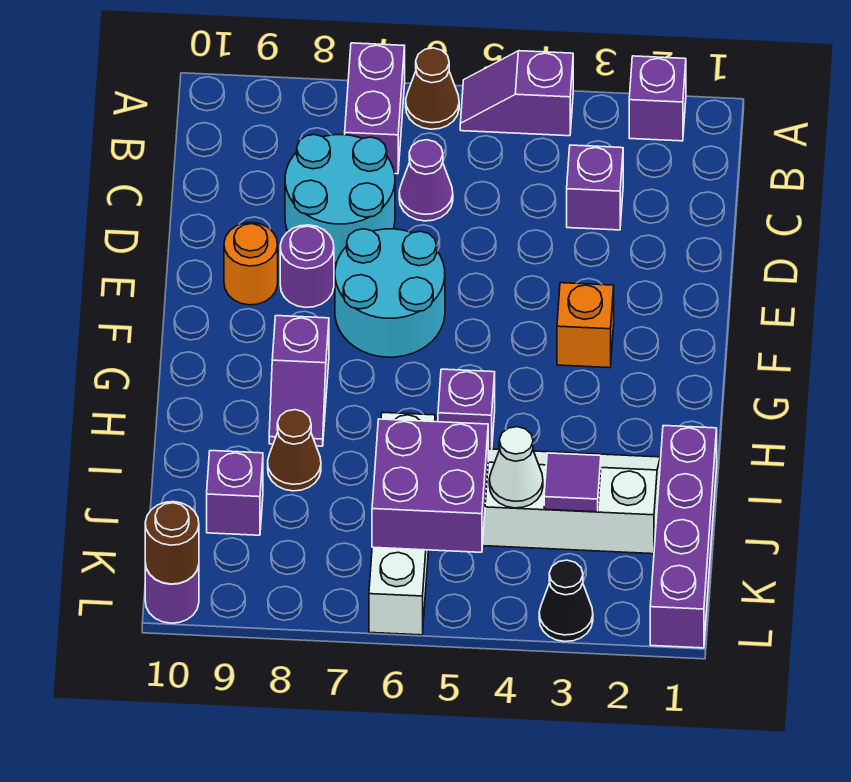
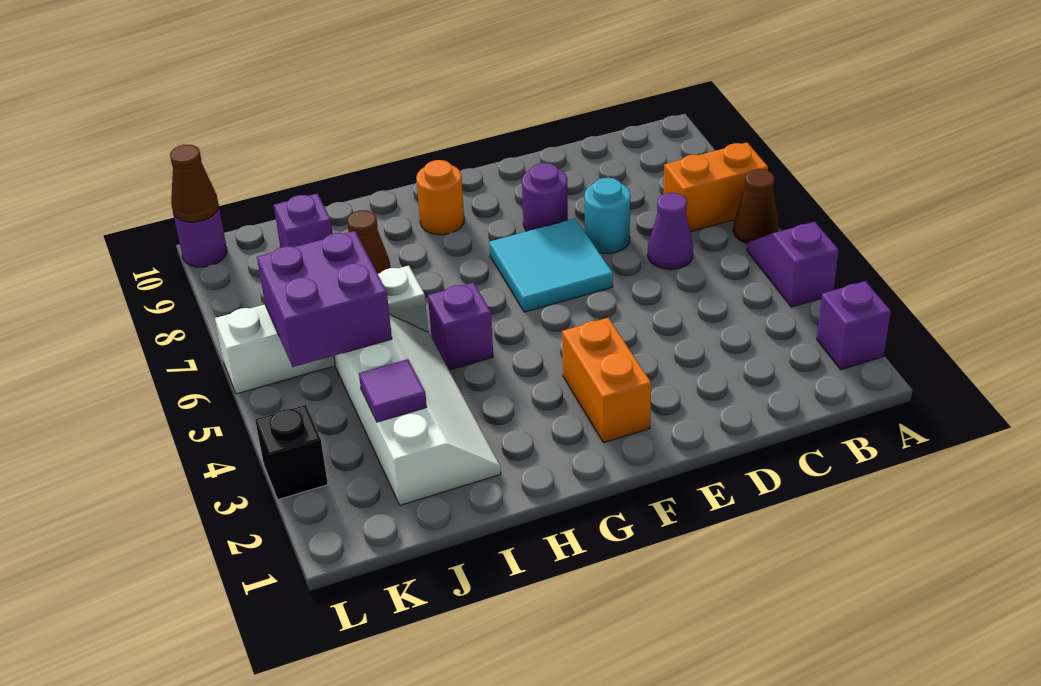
purple brick A7:B7 level 1 -> orange brick A7:B7 level 1
purple brick C3 level 1 -> none
cyan round brick C7:D8 level 1 -> cyan round brick D7 level 1
cyan round brick E6:F7 level 1 -> cyan tile E6:F7 level 1
orange round brick E9 level 1 -> orange round brick G9 level 1
orange brick F3 level 1 -> orange brick F2:F3 level 1
purple slope G8:H8 level 1 top G -> none
purple brick I1:L1 level 1 -> none
white cone J4 level 2 -> none
black cone L3 level 1 -> black brick L3 level 1
brown round brick L10 level 2 -> brown cone L10 level 2

